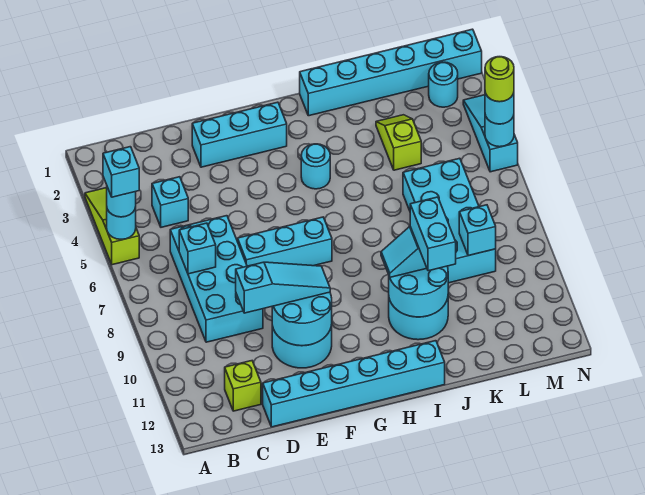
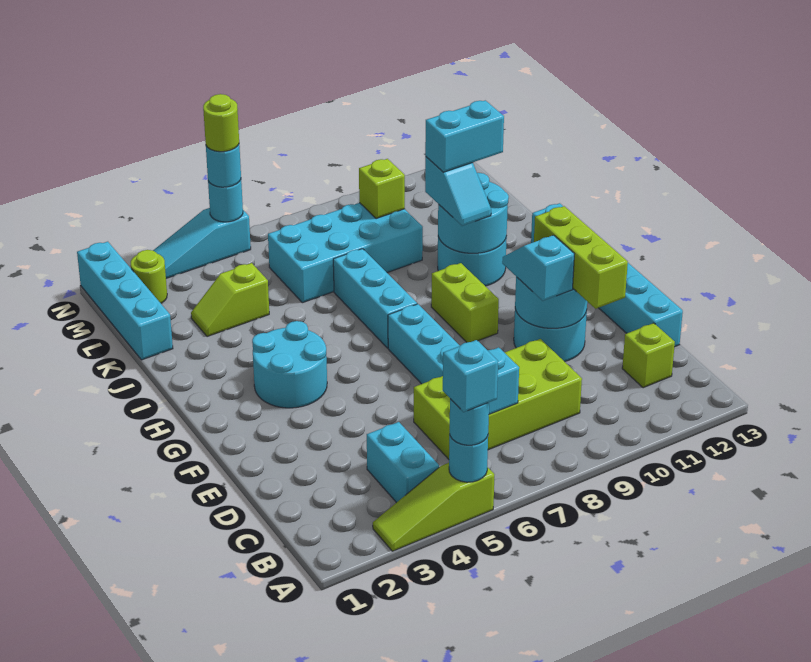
cyan brick C4 level 1 -> cyan brick B4:C4 level 1
cyan brick C6:D9 level 1 -> lime brick C6:D9 level 1
cyan slope D10:F10 level 3 top D -> cyan slope E10:F10 level 3 top E
none -> lime brick D11:F11 level 3
cyan brick E2:G2 level 1 -> cyan brick H7:J7 level 1
none -> lime brick G9:H9 level 1
cyan round brick H4 level 1 -> cyan round brick G3:H4 level 1
cyan brick I1:N1 level 1 -> cyan brick K1:N1 level 1
cyan brick L9 level 2 -> lime brick L9 level 2
cyan round brick M2 level 1 -> lime round brick M2 level 1

